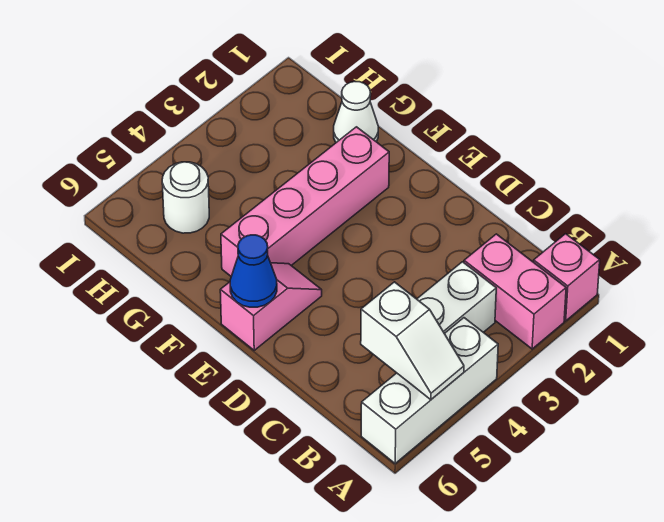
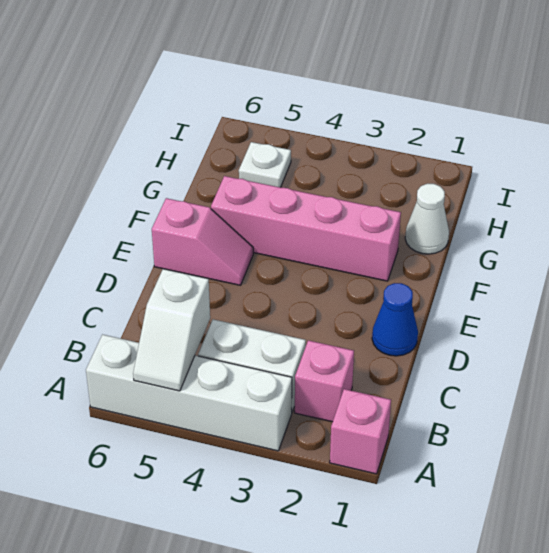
pink brick A2:B2 level 1 -> pink brick B2 level 1
white brick A4:A6 level 1 -> white brick A3:A6 level 1
blue cone E6 level 2 -> blue cone D1 level 1
white round brick H5 level 1 -> white plate H5 level 1

